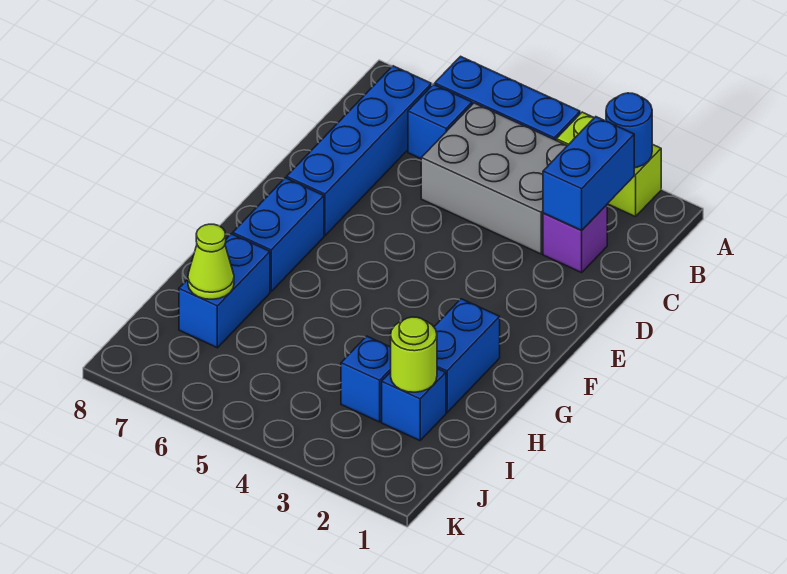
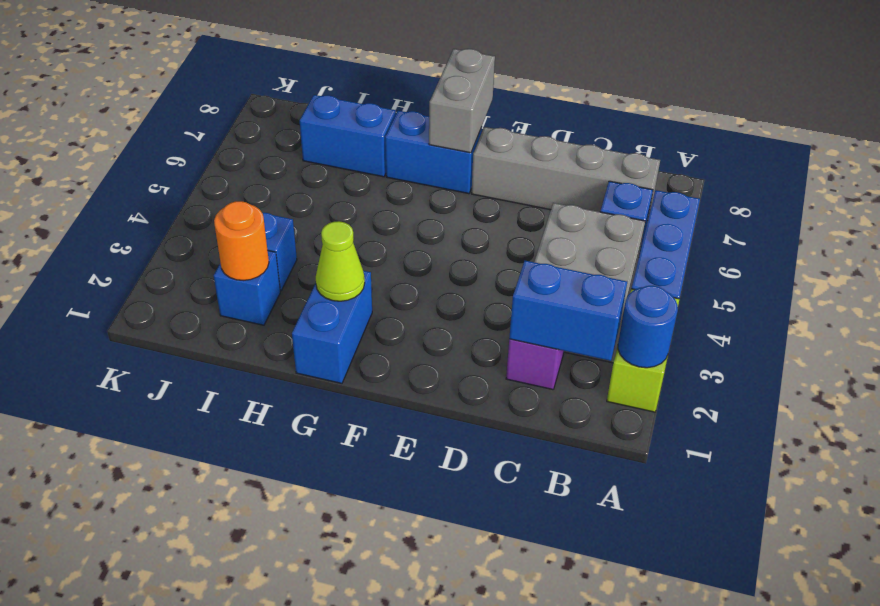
blue brick B7:E7 level 1 -> grey brick B7:E7 level 1
none -> grey brick F7:F8 level 2
blue brick G2:H2 level 1 -> blue brick G1:G2 level 1
lime round brick I2 level 2 -> orange round brick I2 level 2
lime cone I7 level 2 -> lime cone G2 level 2

